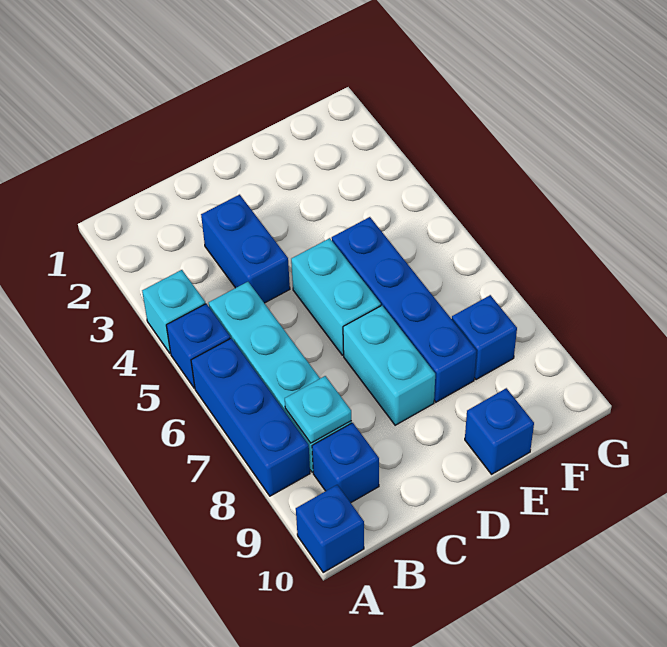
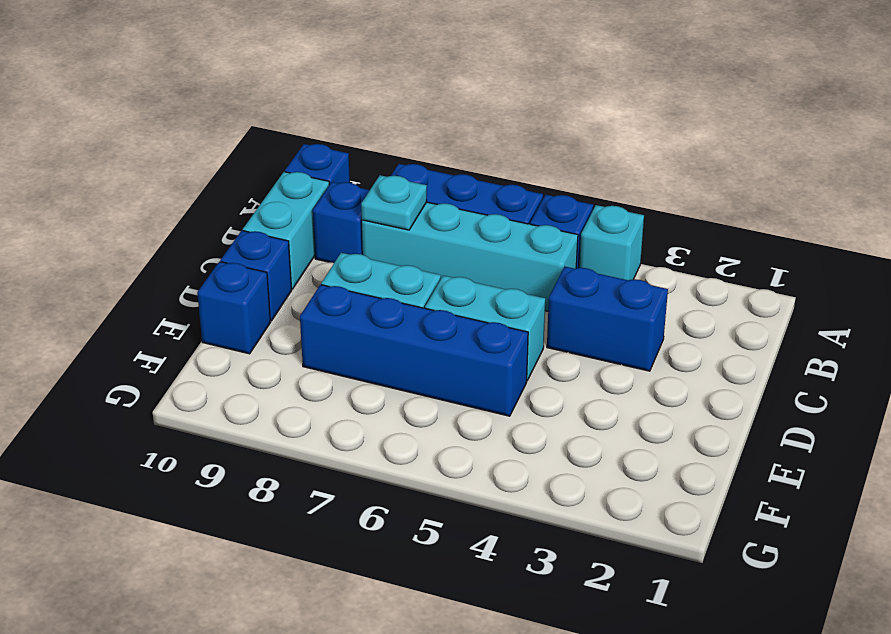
none -> cyan brick B10:C10 level 1
blue brick F8 level 1 -> blue brick D10 level 1

